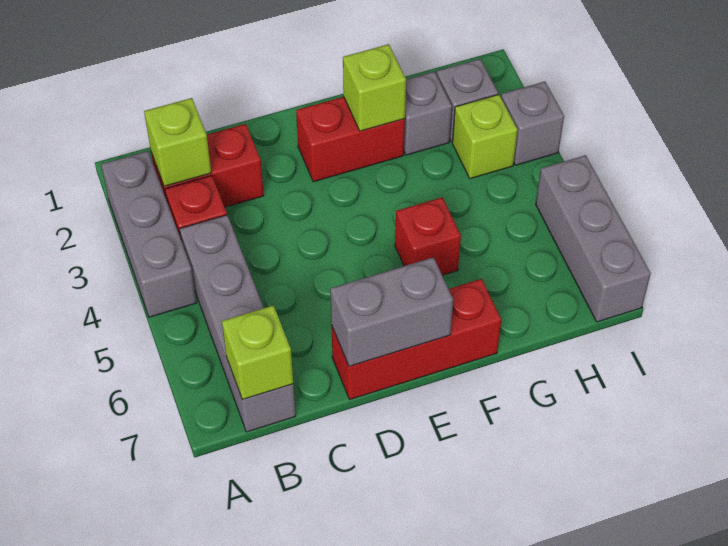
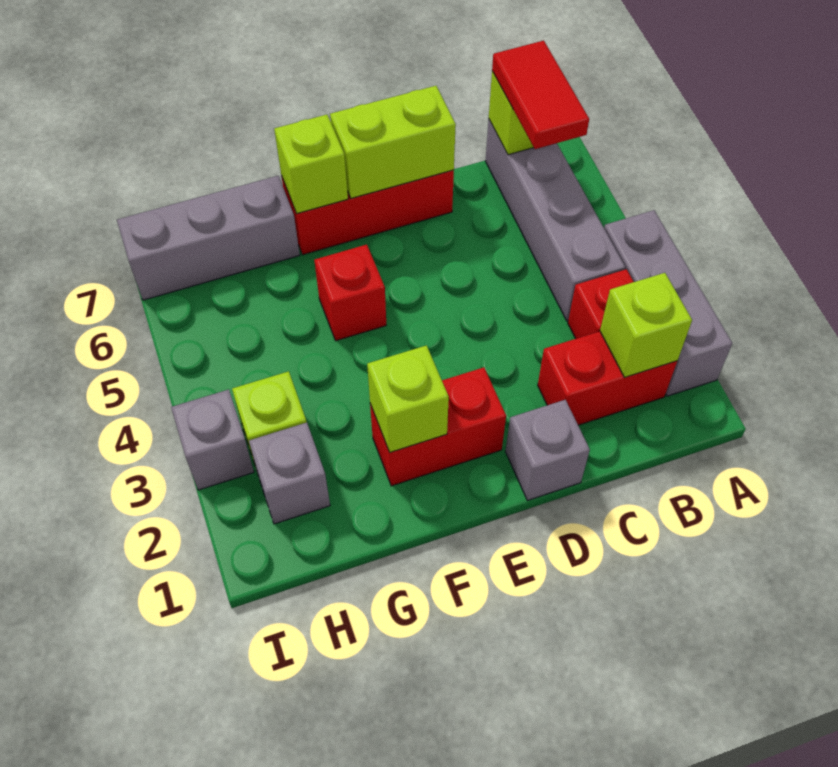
none -> red tile B6:B7 level 3
grey brick D7:E7 level 2 -> lime brick D7:E7 level 2
none -> lime brick F7 level 2
grey brick G2 level 1 -> grey brick D1 level 1
grey brick I5:I7 level 1 -> grey brick G7:I7 level 1

